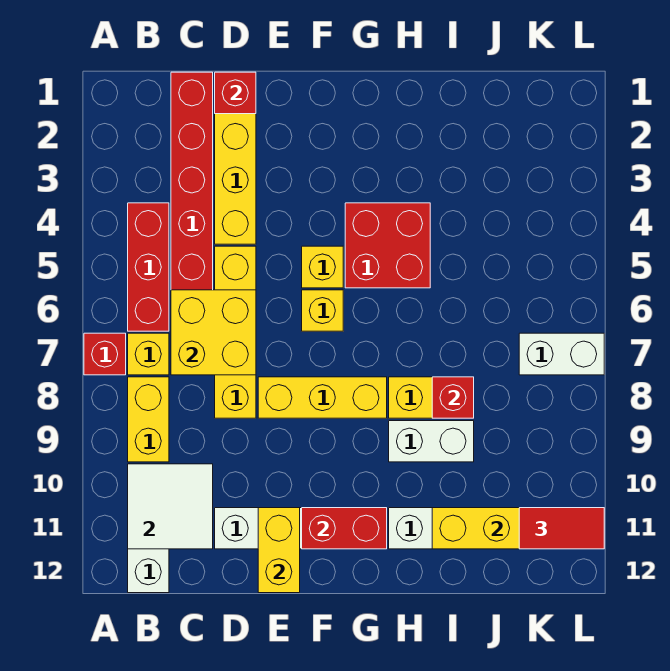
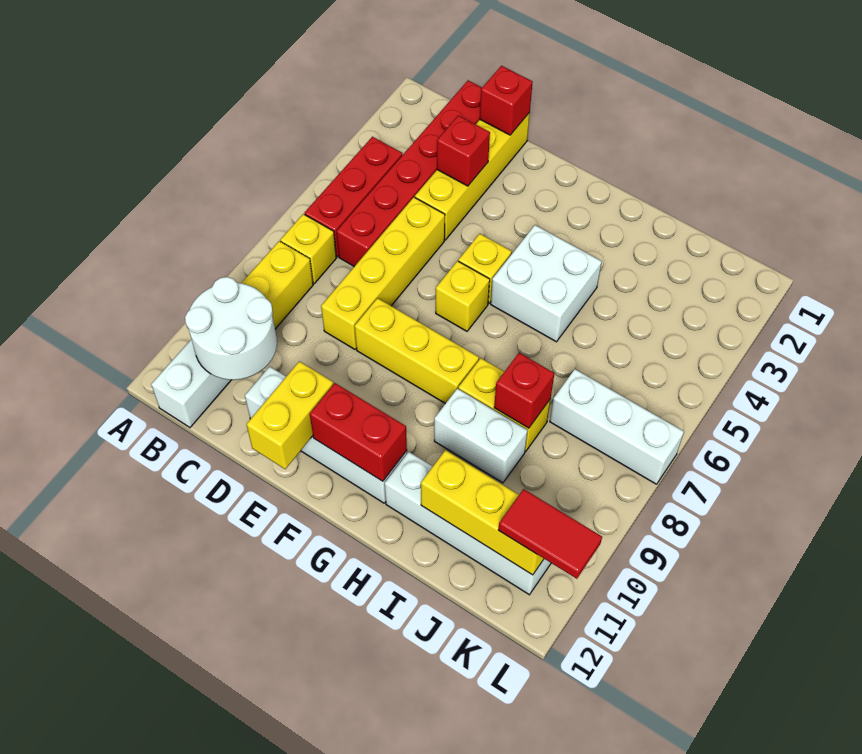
red brick A7 level 1 -> red brick D3 level 2
white tile B10:C11 level 2 -> white round brick B10:C11 level 2
yellow brick C6:D7 level 2 -> none
red brick G4:H5 level 1 -> white brick G4:H5 level 1
white brick K7:L7 level 1 -> white brick J7:L7 level 1

